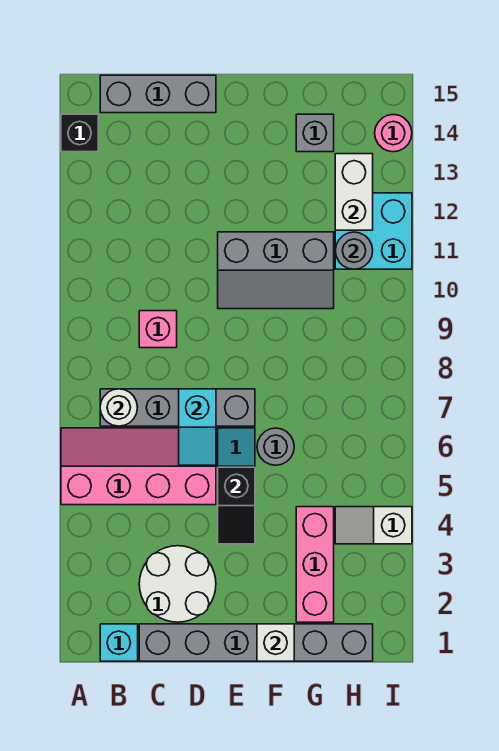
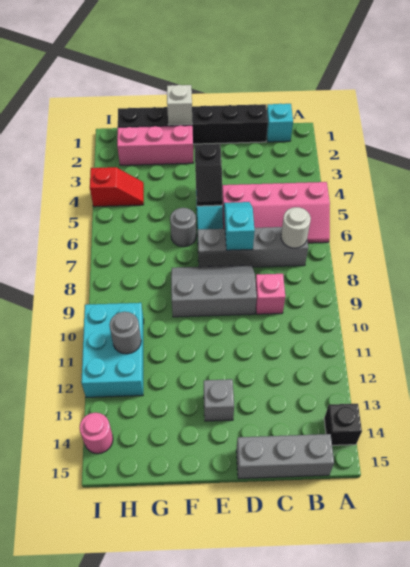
grey brick C1:H1 level 1 -> black brick C1:H1 level 1
white round brick C2:D3 level 1 -> none
black slope E4:E5 level 2 top 5 -> black slope E4:E5 level 2 top 4
grey slope E10:G11 level 1 top 11 -> grey slope D8:F9 level 1 top 9
pink brick G2:G4 level 1 -> pink brick F2:H2 level 1
grey brick G14 level 1 -> grey brick E13 level 1
white slope H4:I4 level 1 top I -> red slope H4:I4 level 1 top I
cyan brick H11:I12 level 1 -> cyan brick H10:I12 level 1
white brick H12:H13 level 2 -> none

